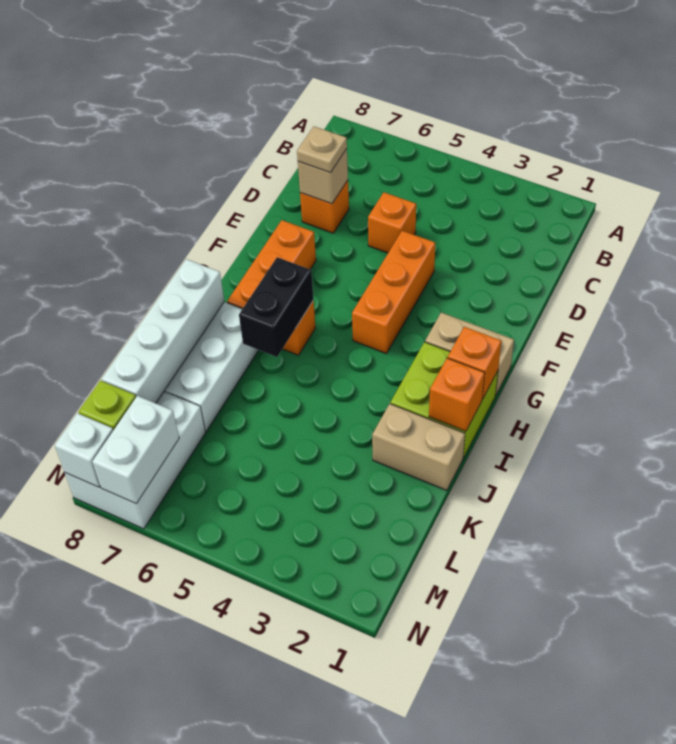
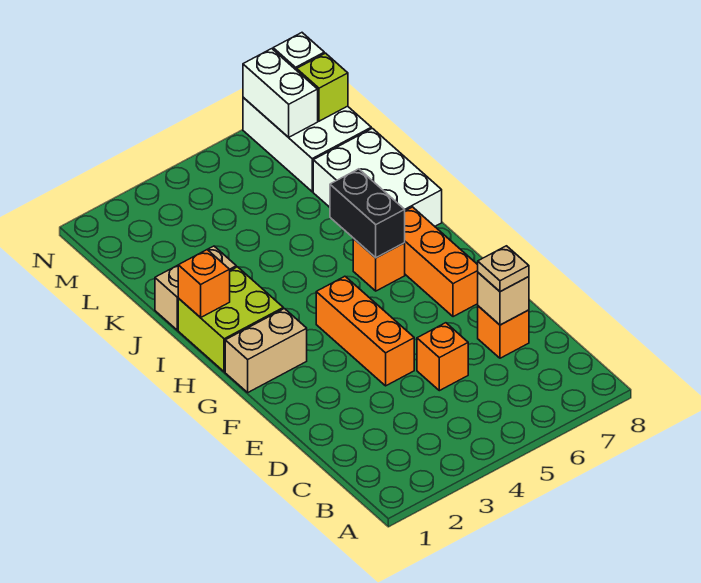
orange brick H1 level 2 -> none
white brick I8:L8 level 2 -> none

